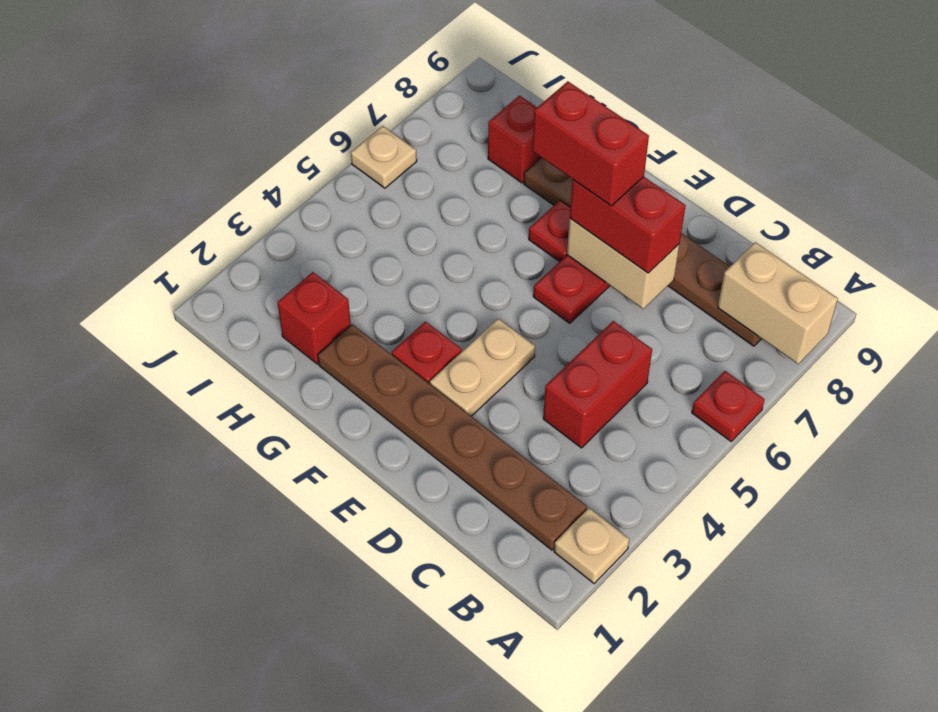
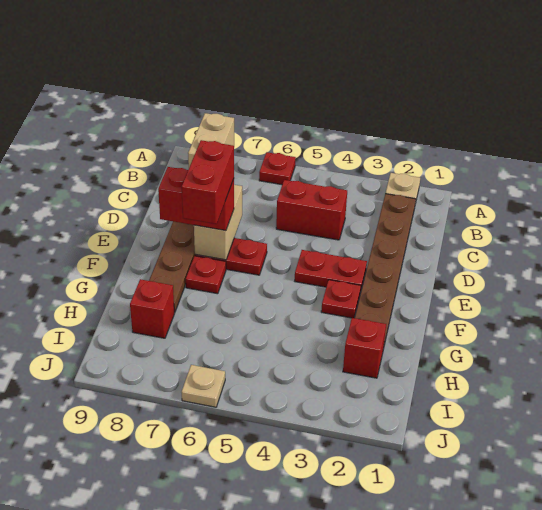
red brick D7:E7 level 3 -> red brick E7:E8 level 3
tan plate E3:E4 level 1 -> red plate E3:E4 level 1

